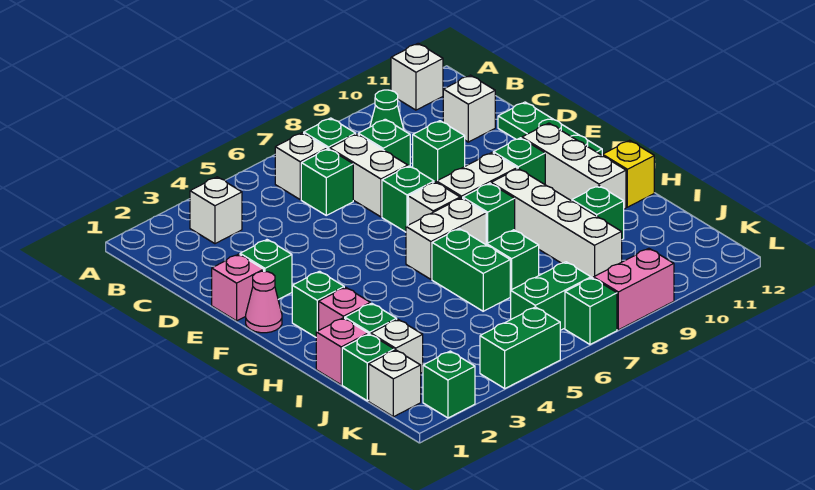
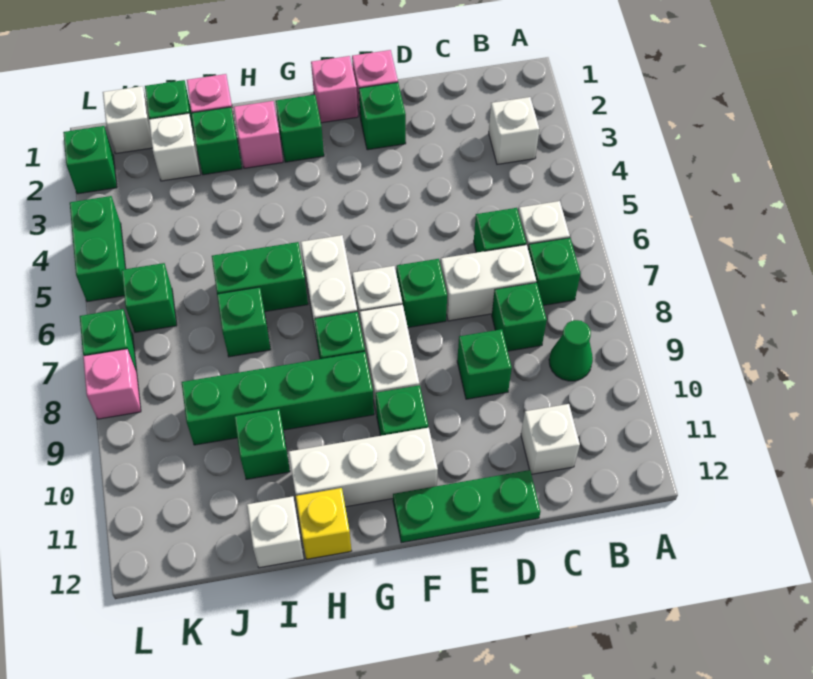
white brick A11 level 1 -> white brick I12 level 1
pink cone F1 level 1 -> pink brick F1 level 1
white brick G9:J9 level 1 -> green brick G9:J9 level 1
green brick K6:K7 level 1 -> green brick K6 level 1
pink brick L8:L9 level 1 -> pink brick L8 level 1

